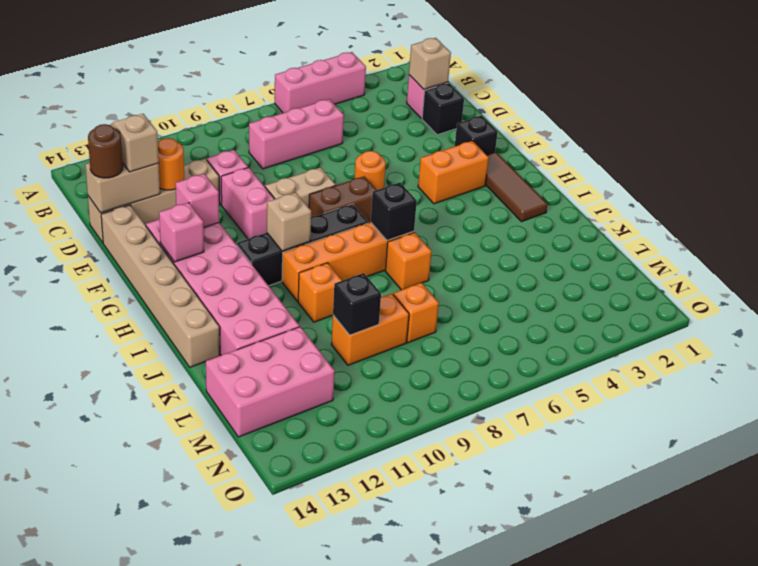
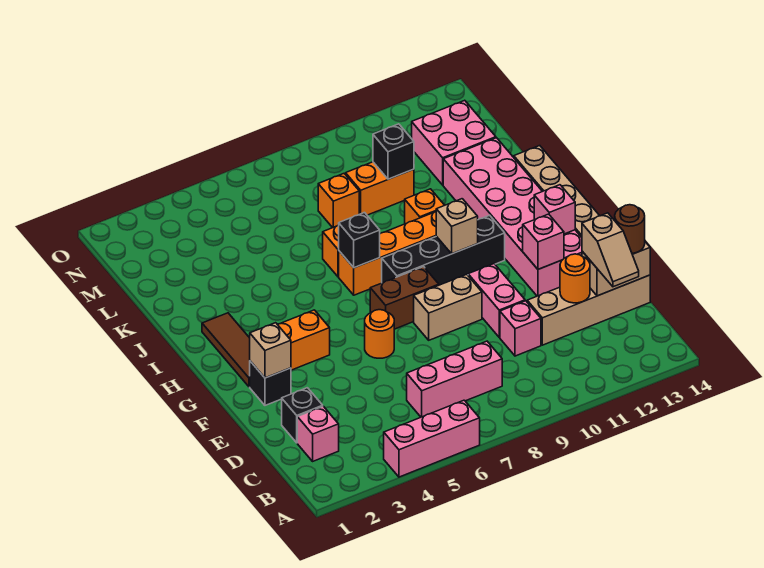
tan brick C2 level 2 -> tan brick F2 level 2
pink brick L12:M14 level 1 -> pink brick L12:M13 level 1

